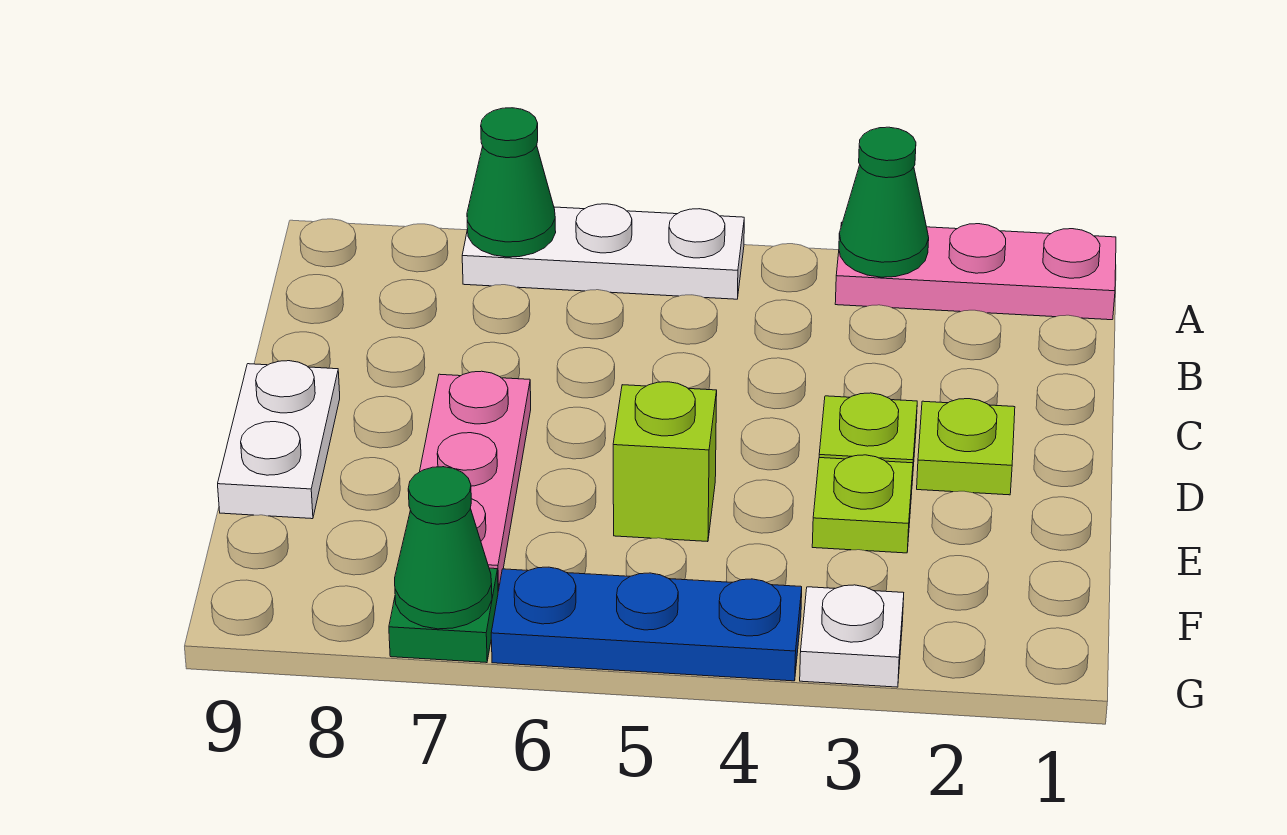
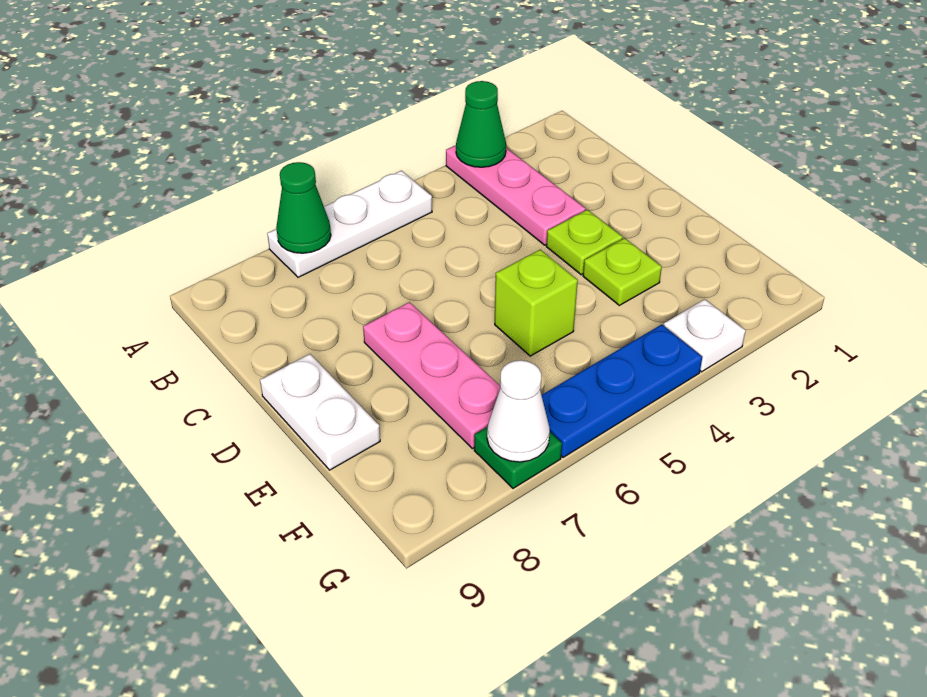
pink plate A1:A3 level 1 -> pink plate A3:C3 level 1
lime plate D2 level 1 -> none
green cone G7 level 2 -> white cone G7 level 2

